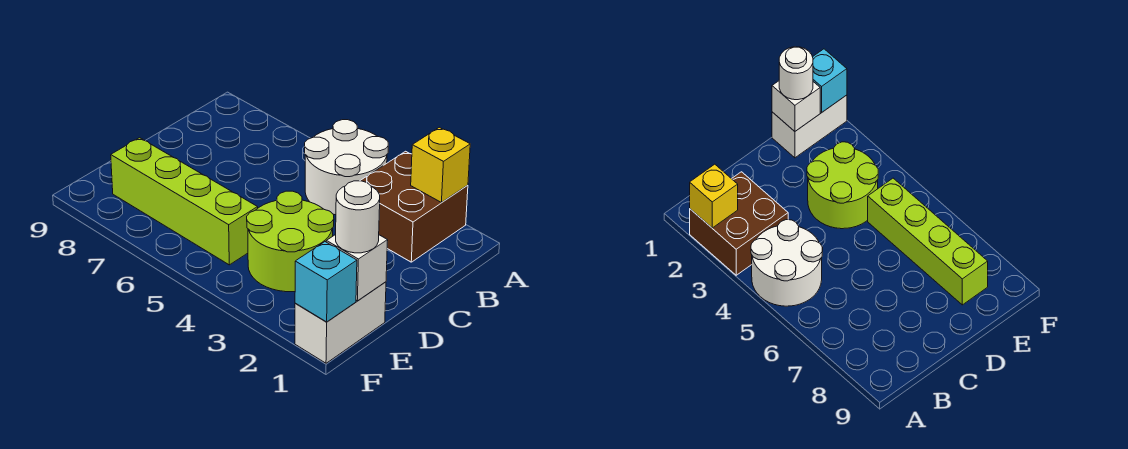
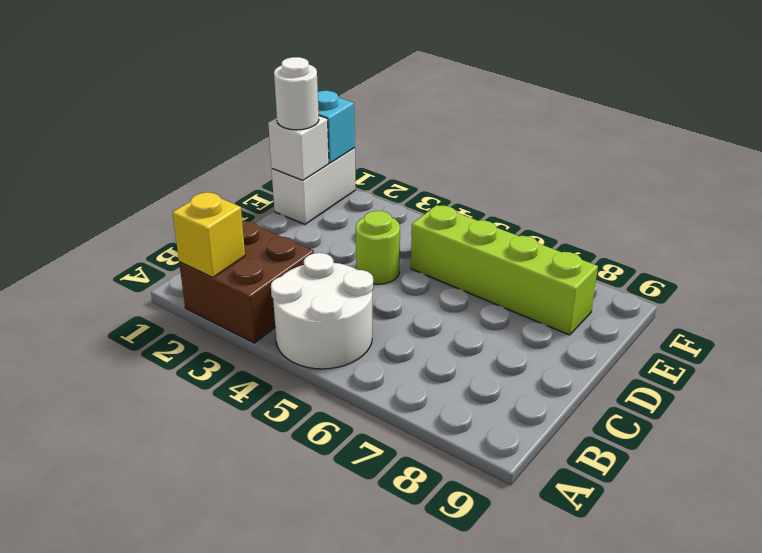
lime round brick D3:E4 level 1 -> lime round brick D4 level 1

